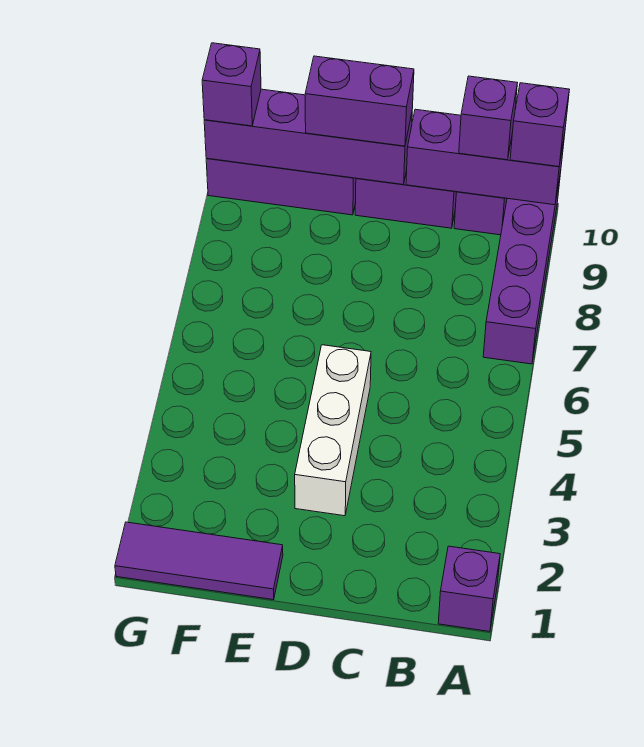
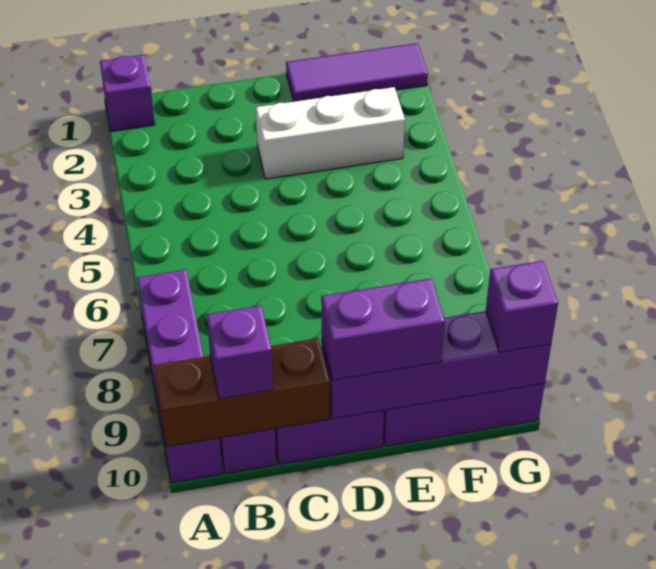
purple brick A10:C10 level 2 -> brown brick A10:C10 level 2
purple brick A10 level 3 -> none
white brick D3:D5 level 1 -> white brick D3:F3 level 1

